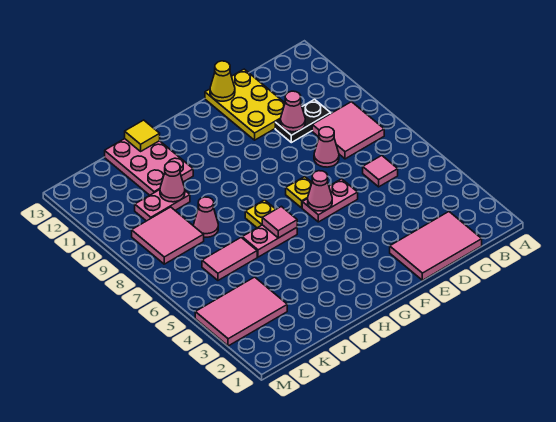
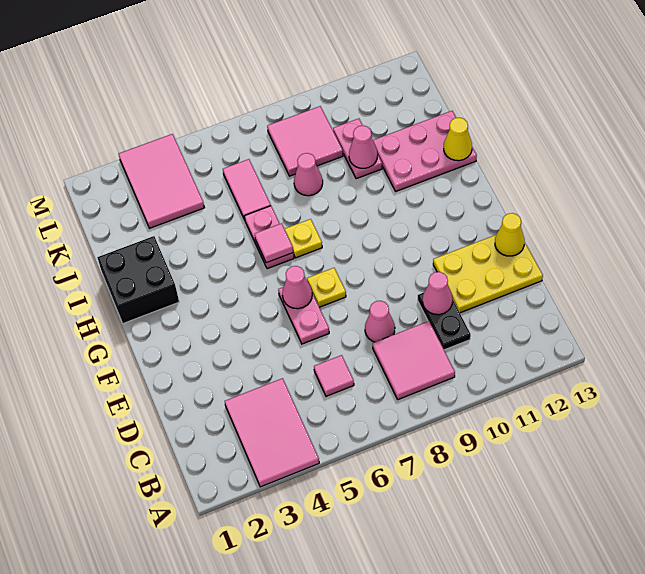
pink tile C1:E2 level 1 -> pink tile A3:C4 level 1
none -> black brick H1:I2 level 1
yellow tile I13 level 2 -> yellow cone I13 level 2

